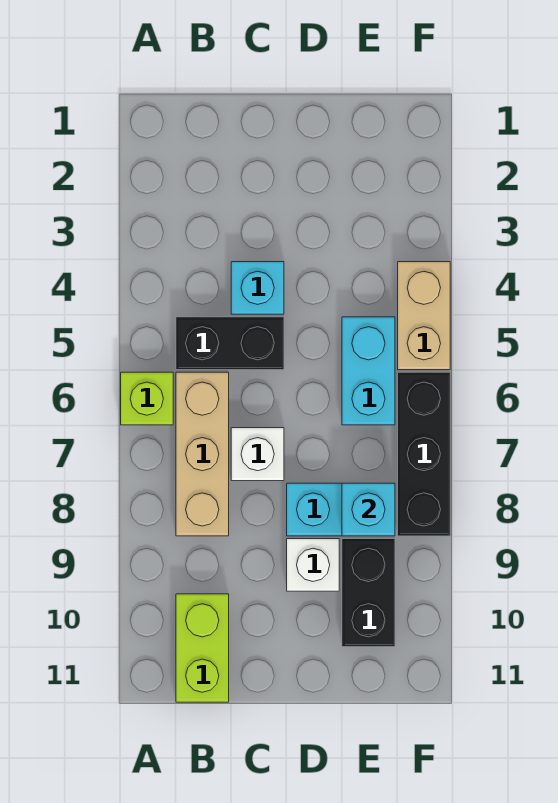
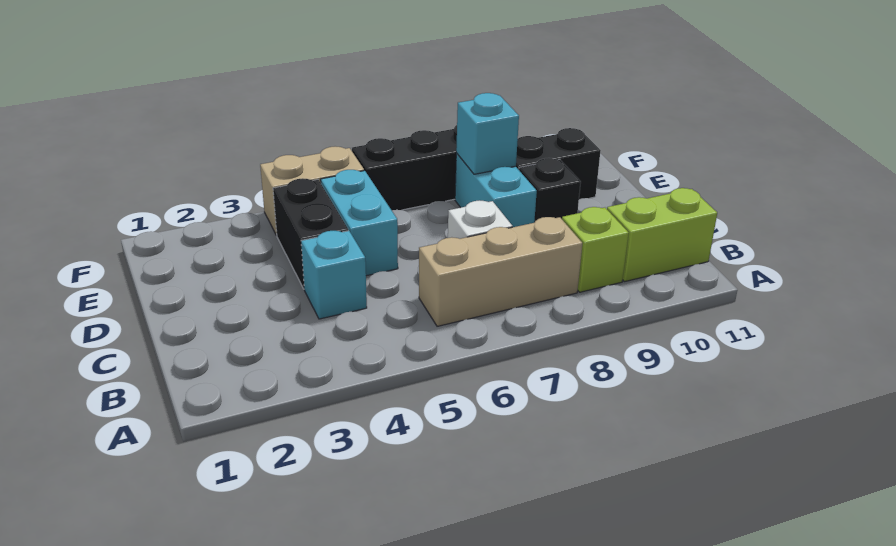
lime brick A6 level 1 -> lime brick B9 level 1
black brick B5:C5 level 1 -> black brick D4:E4 level 1
white brick D9 level 1 -> black brick D9 level 1
cyan brick E5:E6 level 1 -> cyan brick D5:E5 level 1

